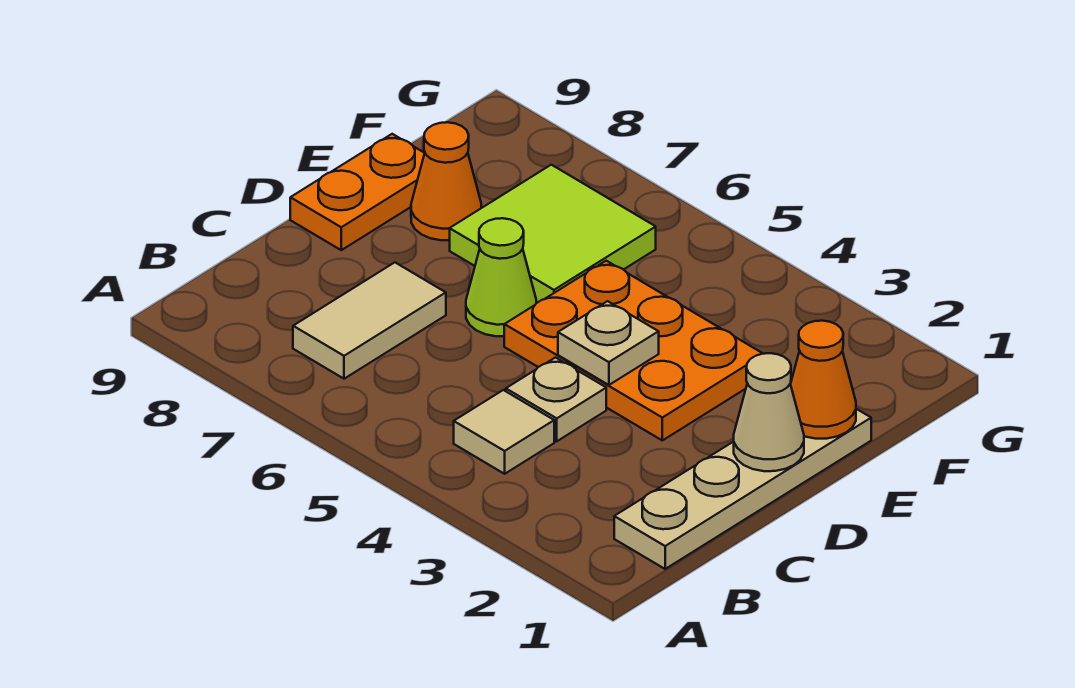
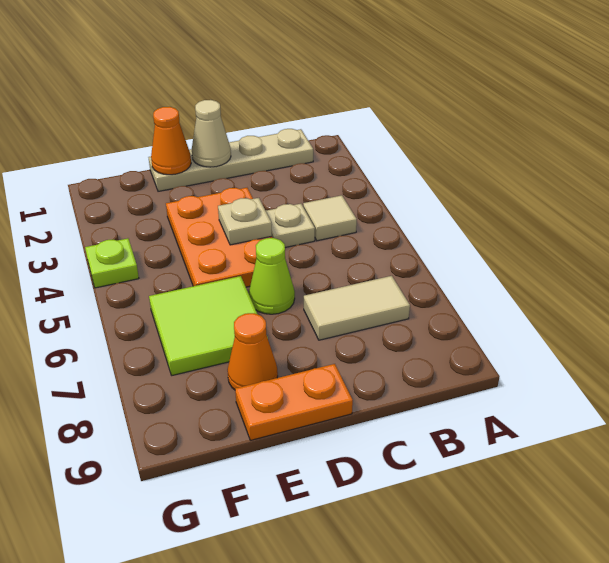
none -> lime plate G4 level 1

